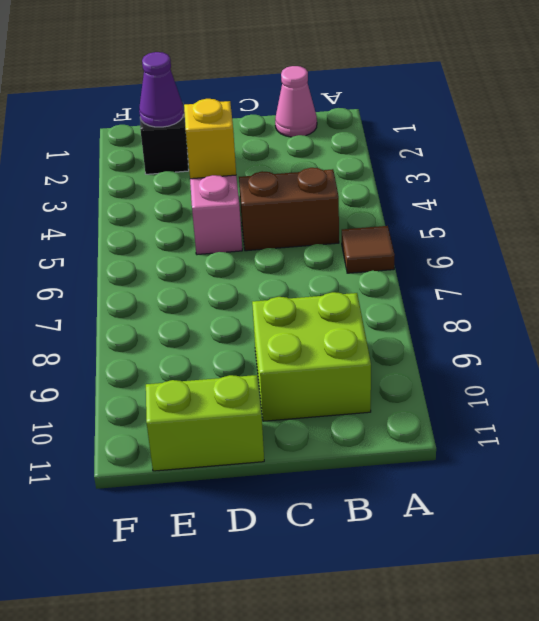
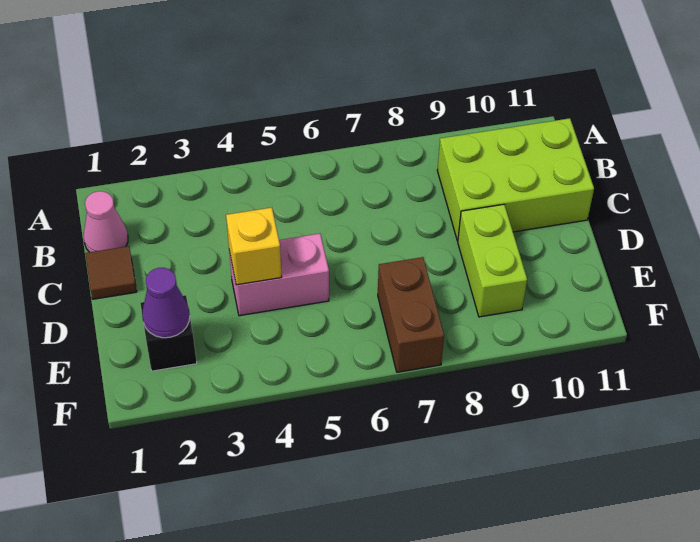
brown tile A6 level 1 -> brown tile C1 level 1
brown brick B5:C5 level 1 -> brown brick E7:F7 level 1
lime brick B9:C10 level 1 -> lime brick B9:C11 level 1
lime brick D11:E11 level 1 -> lime brick D9:E9 level 1

